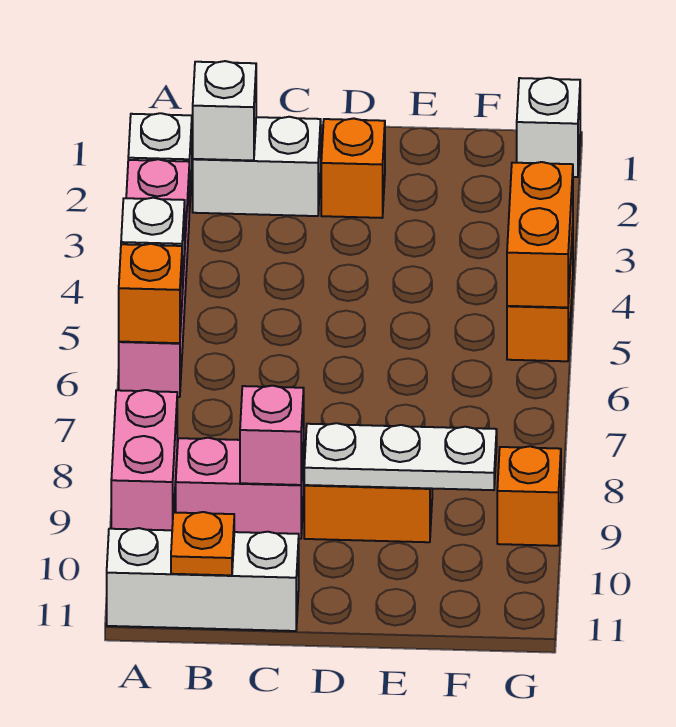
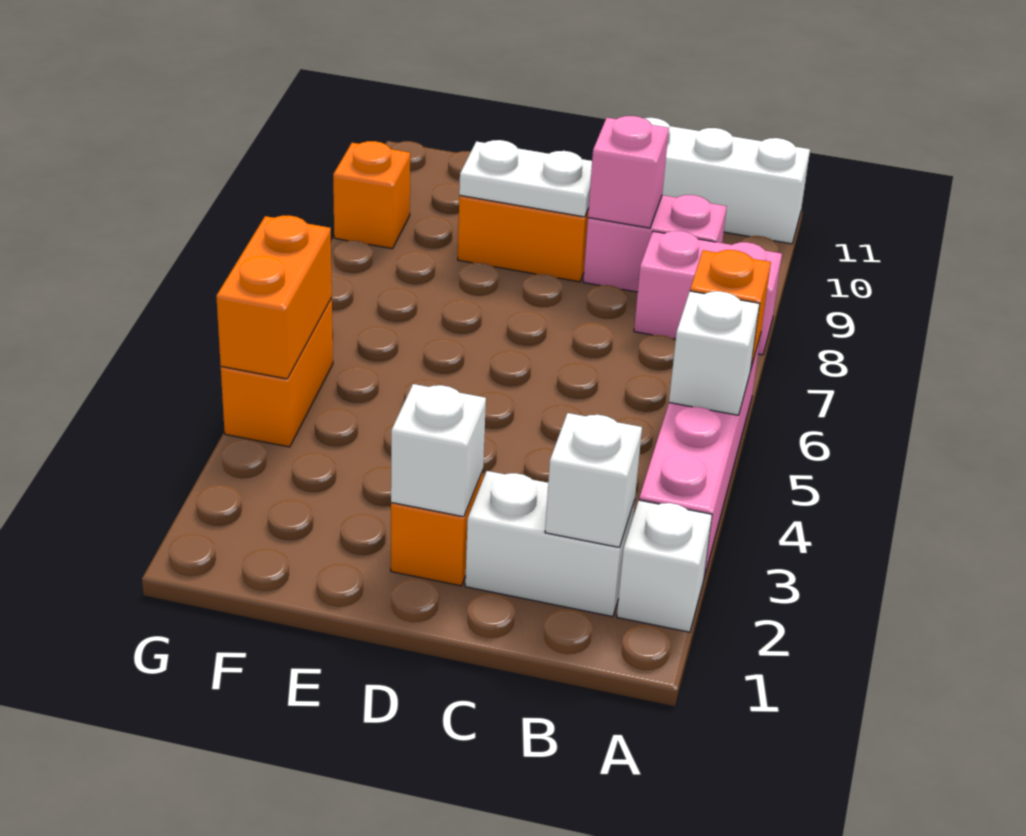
pink brick A8:A9 level 1 -> pink brick A8:B8 level 1
orange plate B11 level 2 -> none
white plate D9:F9 level 2 -> white plate D9:E9 level 2
white brick G1 level 1 -> white brick D2 level 2

